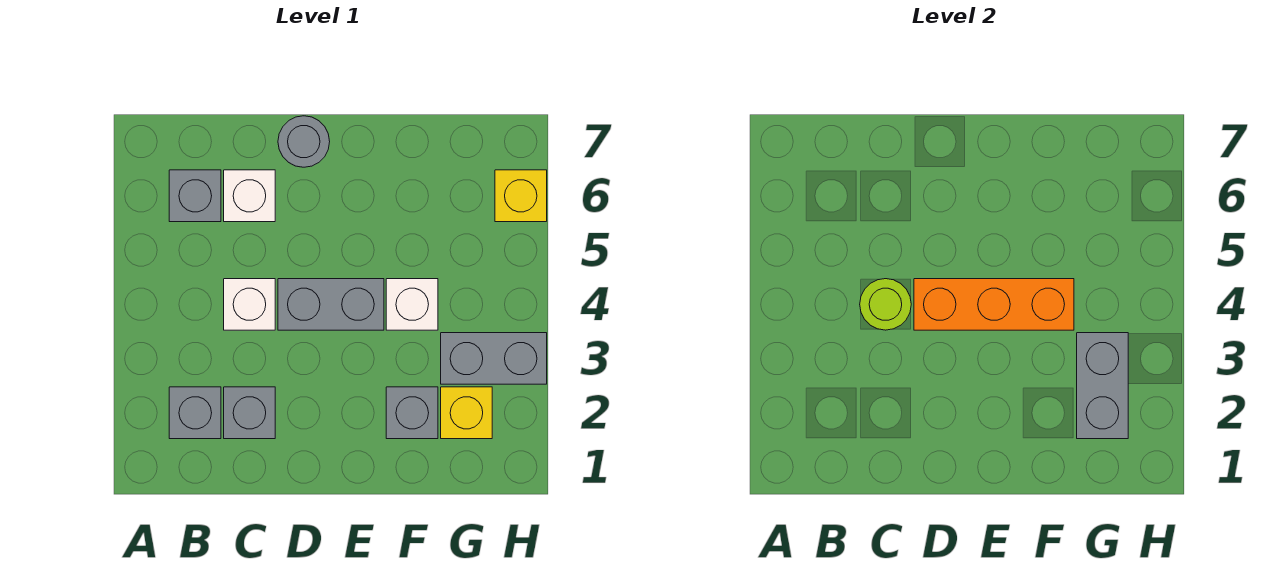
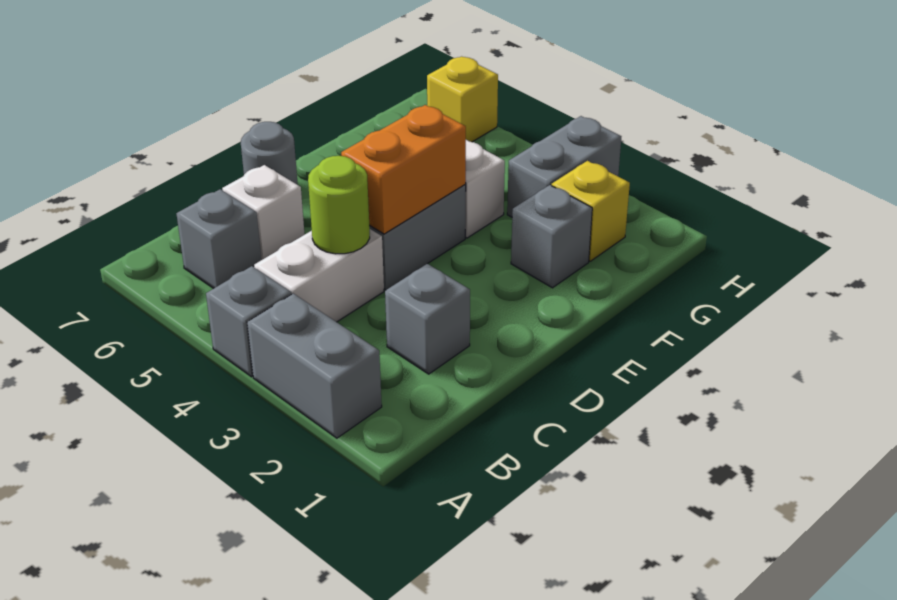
grey brick B2 level 1 -> grey brick A4 level 1
white brick C4 level 1 -> white brick B4:C4 level 1
orange brick D4:F4 level 2 -> orange brick D4:E4 level 2
grey brick G2:G3 level 2 -> grey brick A2:A3 level 1

